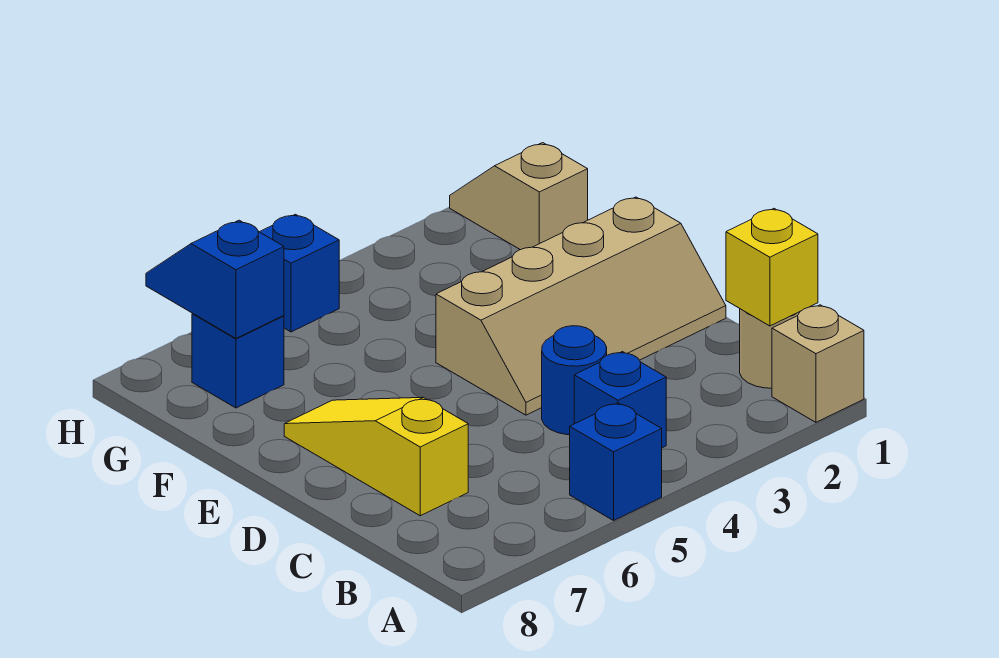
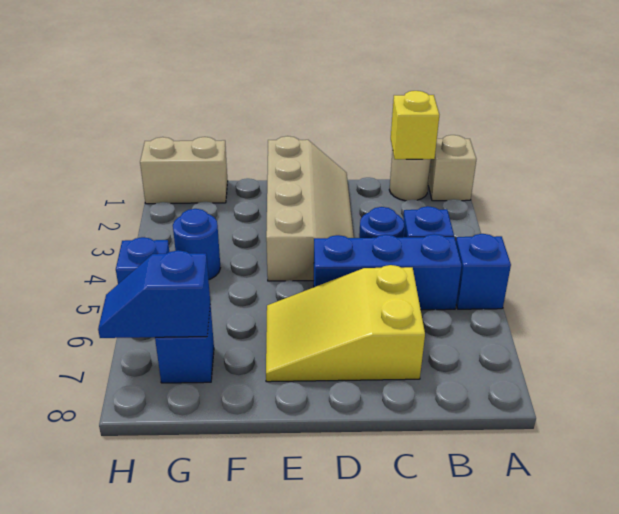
none -> blue brick B5:D5 level 1
yellow slope C7:E7 level 1 top C -> yellow slope C6:E7 level 1 top C
tan slope G1:H1 level 1 top G -> tan brick G1:H1 level 1
none -> blue round brick G4 level 1

